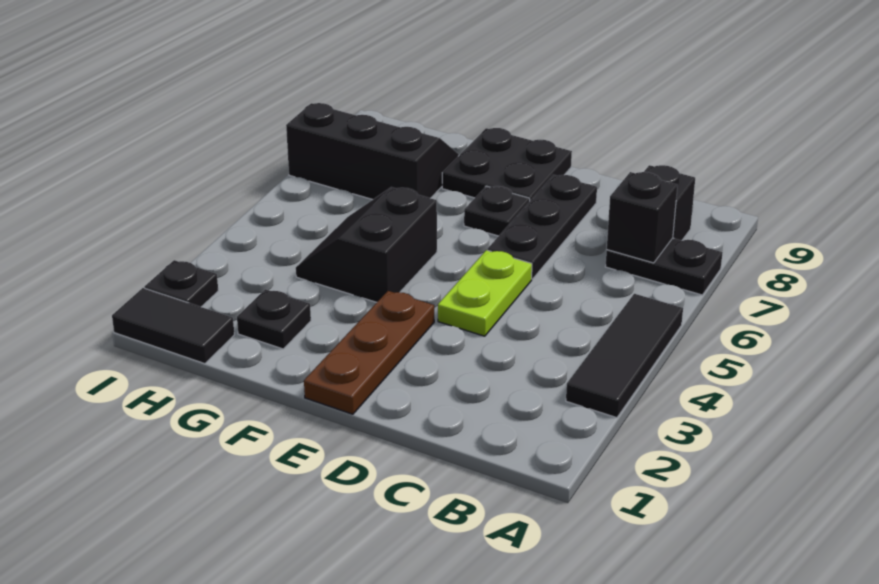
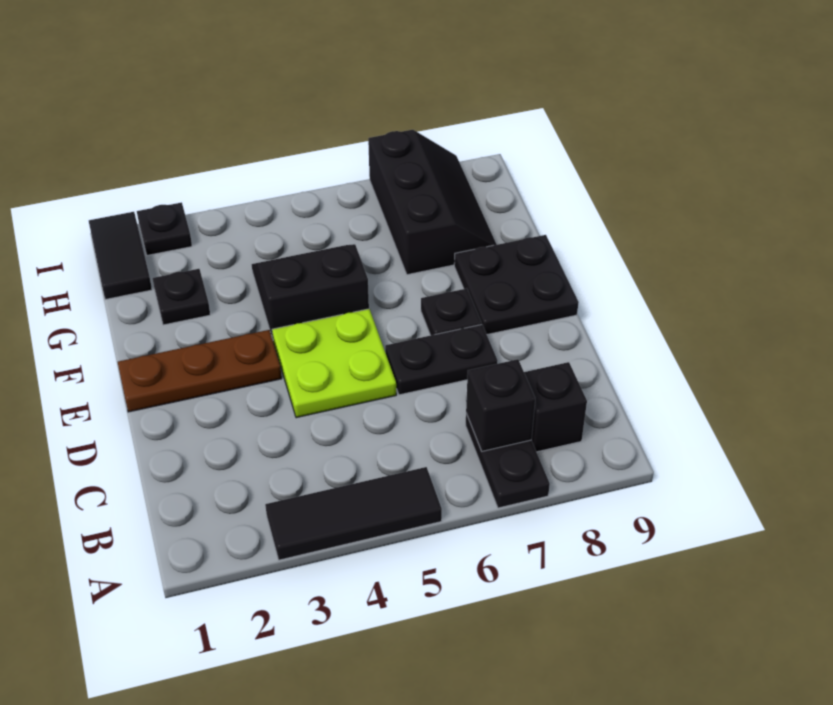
lime plate D4:D5 level 1 -> lime plate D4:E5 level 1
black plate D6:D8 level 1 -> black plate D6:D7 level 1

